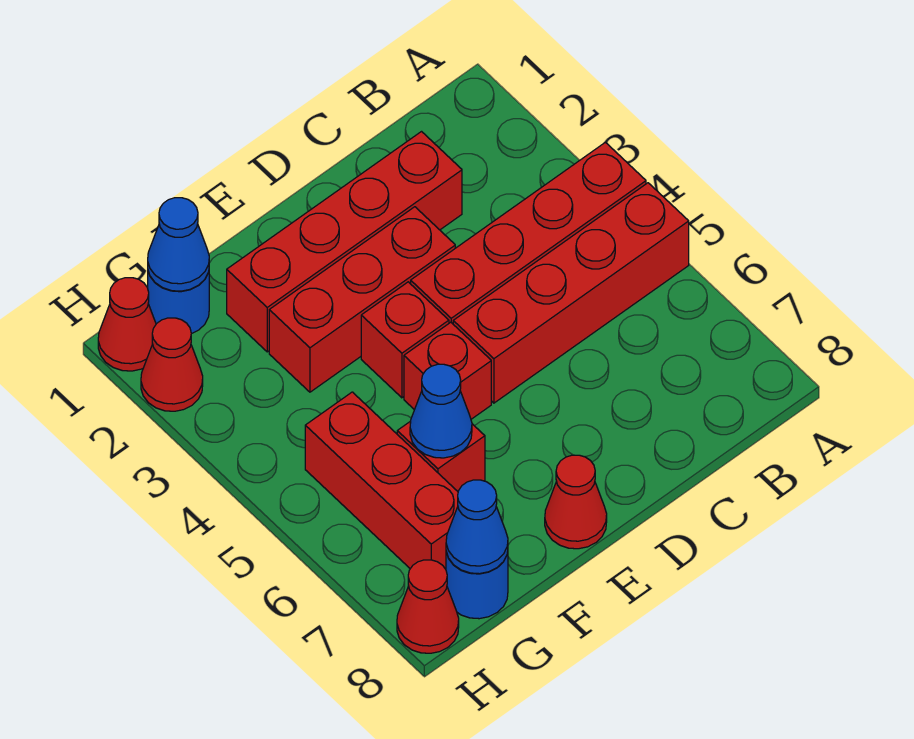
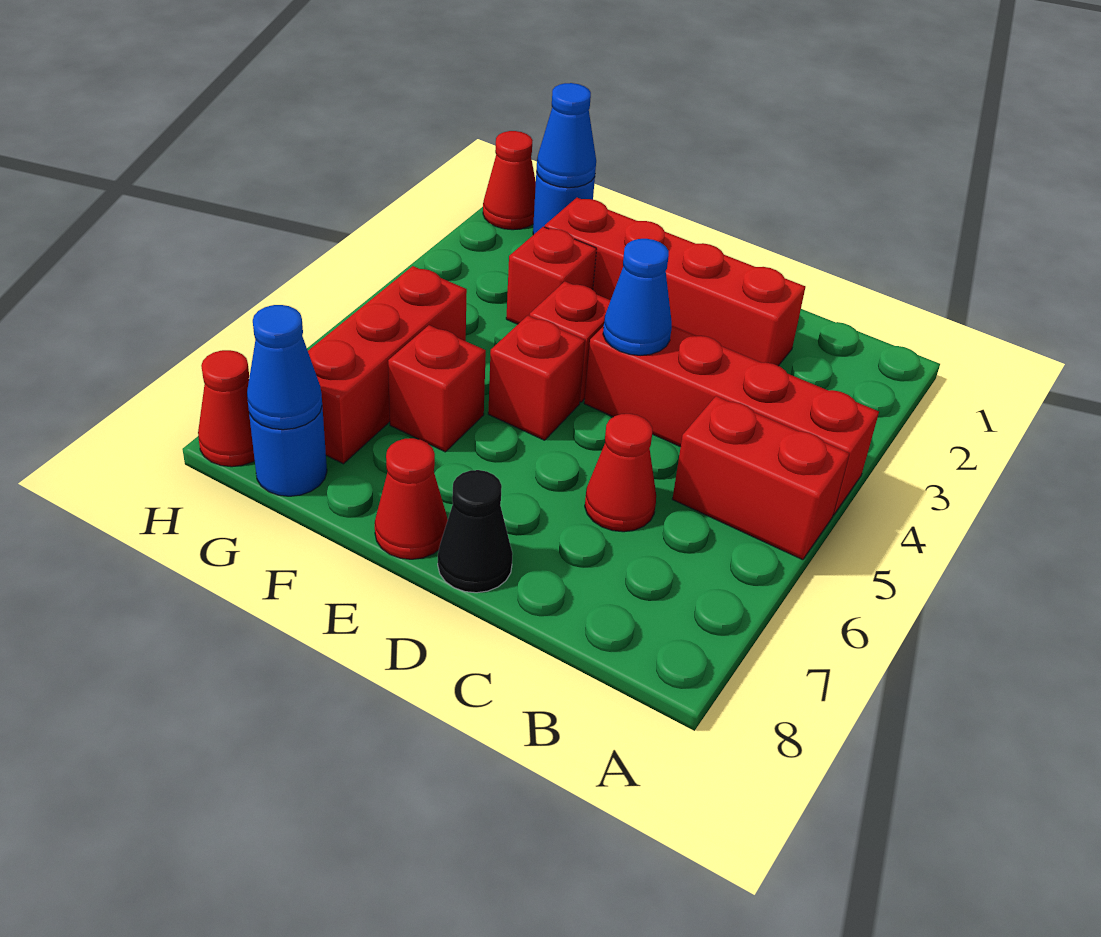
red brick A5:D5 level 1 -> red brick A5:B5 level 1
red brick D3:F3 level 1 -> red brick F3 level 1
none -> black cone D8 level 1
blue cone F6 level 2 -> blue cone D4 level 2
red cone H2 level 1 -> red cone C6 level 1

